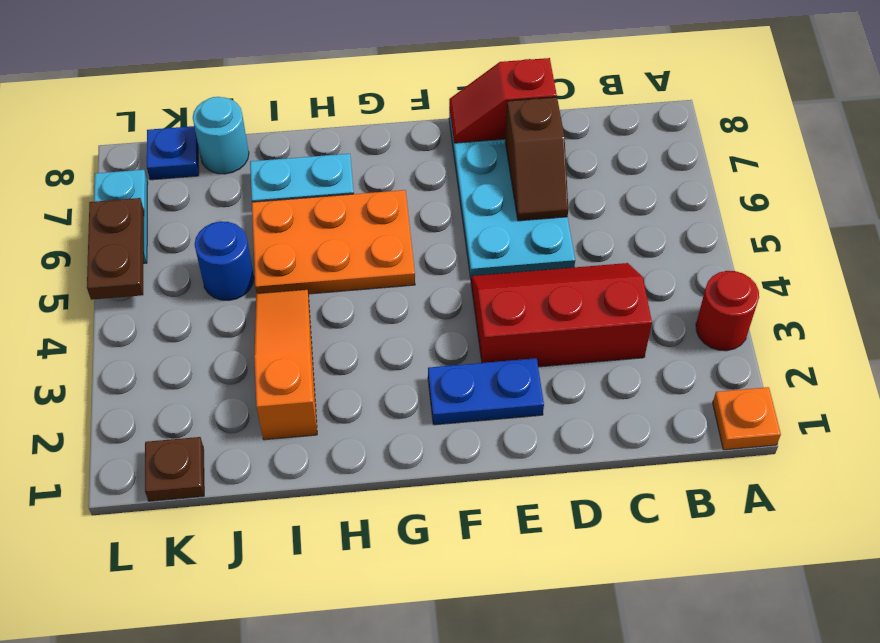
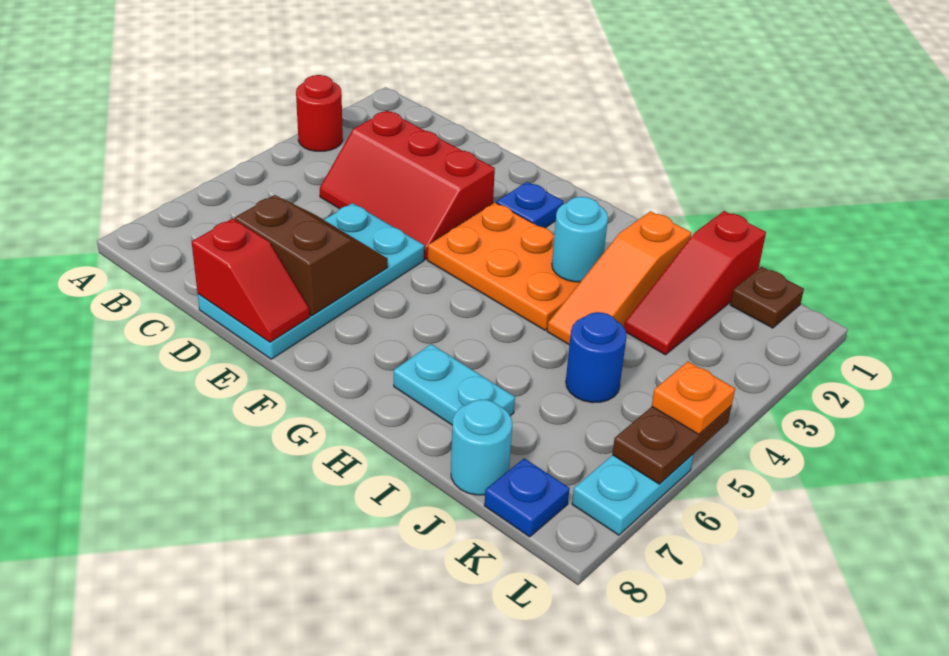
orange plate A1 level 1 -> orange plate L5 level 3
brown slope D6:D7 level 2 top 7 -> brown slope D6:E7 level 2 top 7
blue plate E2:F2 level 1 -> blue plate F2 level 1
orange plate G5:I6 level 1 -> orange plate F3:H4 level 1
none -> cyan round brick H3 level 2
none -> red slope J1:J3 level 1 top 1

